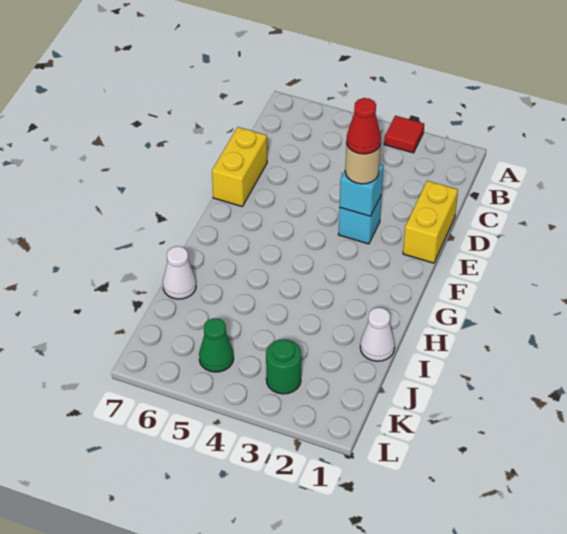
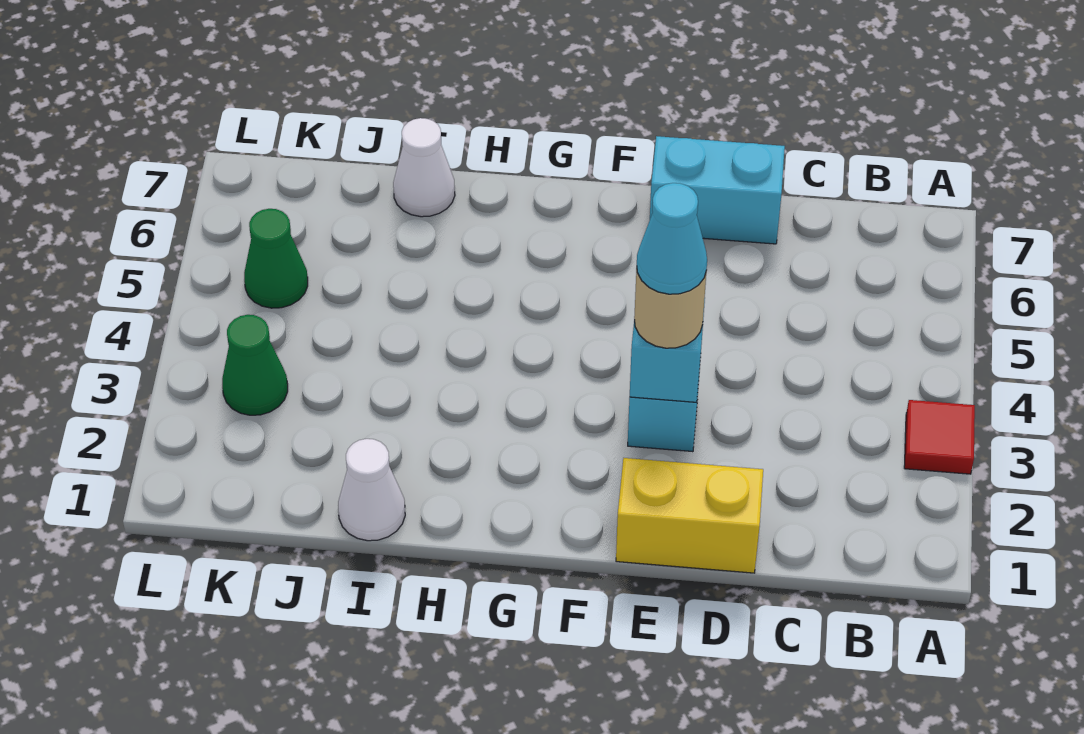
yellow brick D7:E7 level 1 -> cyan brick D7:E7 level 1
red cone E3 level 4 -> cyan cone E3 level 4
green round brick K3 level 1 -> green cone K3 level 1

